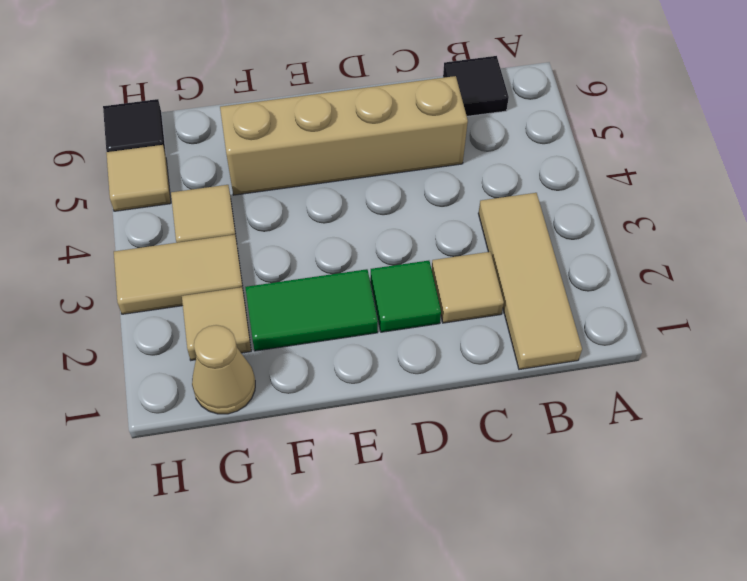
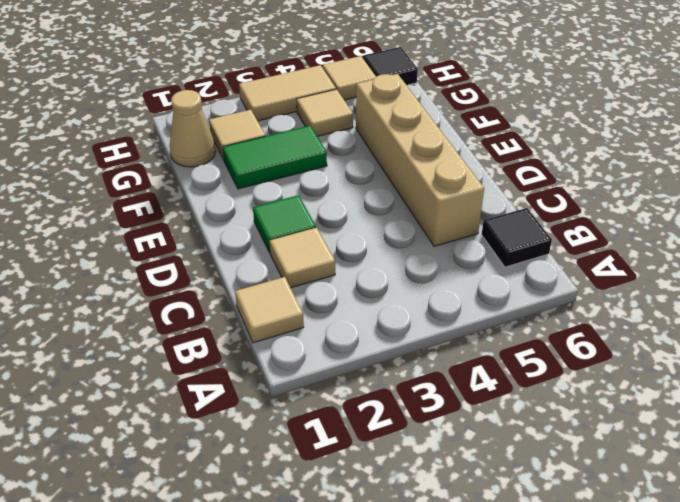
tan tile B1:B3 level 1 -> tan tile B1 level 1
green tile E2:F2 level 1 -> green tile F2:F3 level 1
tan tile G3:H3 level 1 -> tan tile H3:H4 level 1

